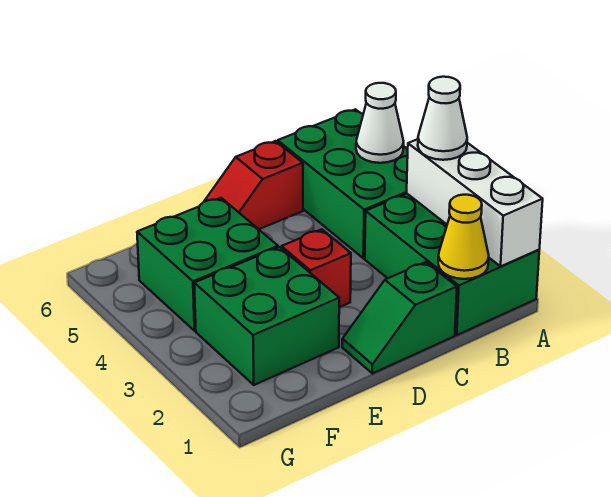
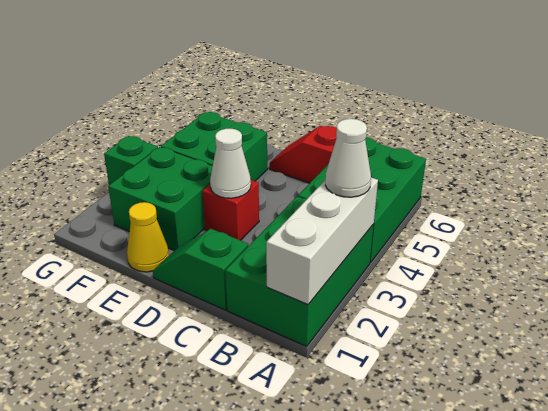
white cone A5 level 2 -> white cone D3 level 2
yellow cone B1 level 2 -> yellow cone E1 level 1
none -> green brick G3 level 1

